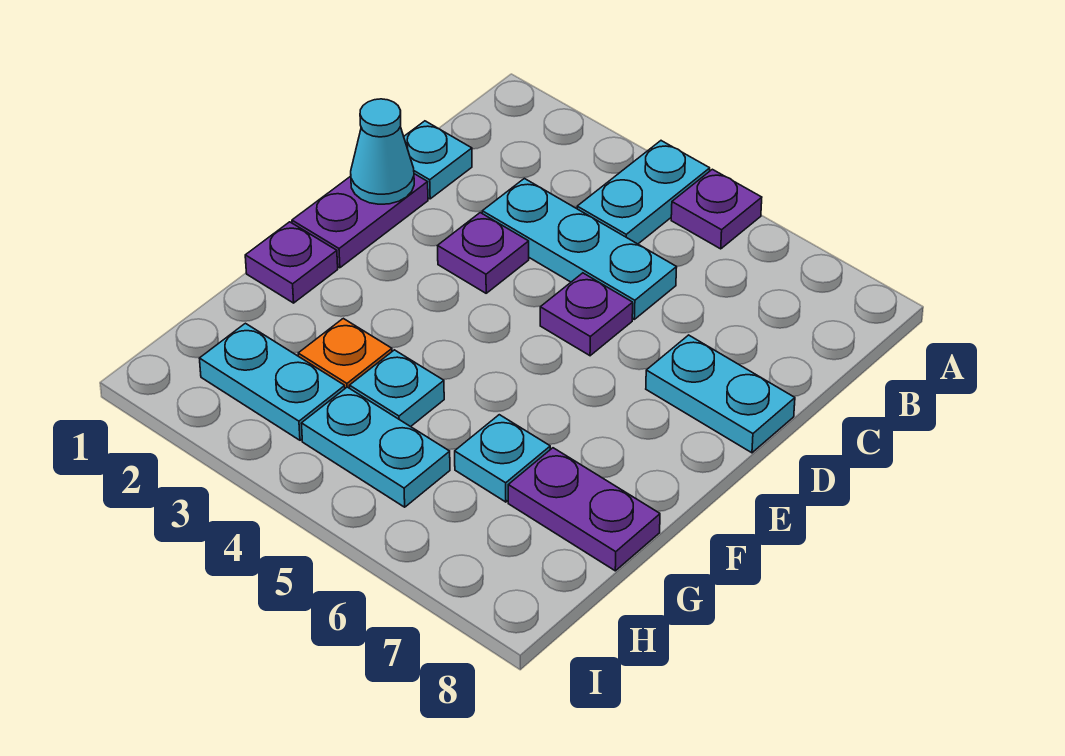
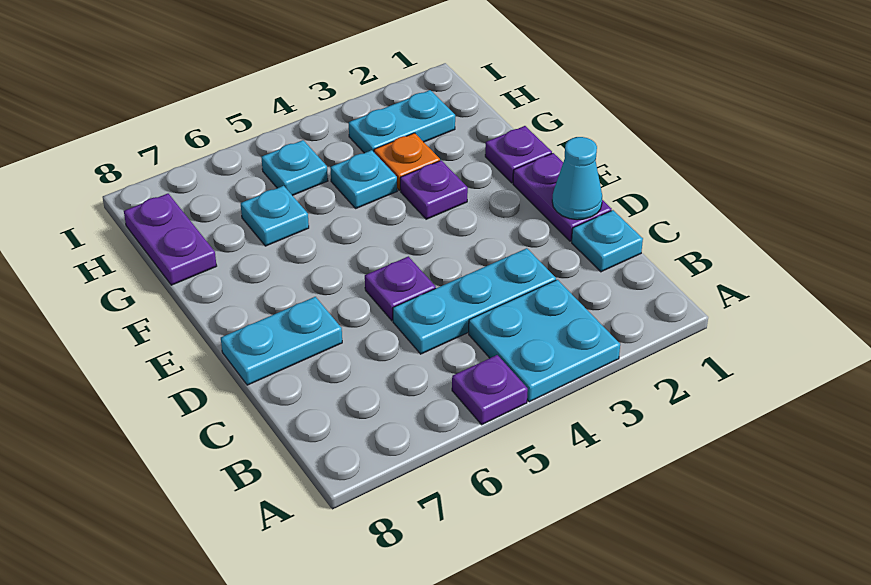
cyan plate A4:B4 level 1 -> cyan plate A3:B4 level 1
purple plate D3 level 1 -> purple plate F3 level 1
purple plate G7:G8 level 1 -> purple plate G8:H8 level 1
cyan plate H4:H5 level 1 -> cyan plate H5 level 1

